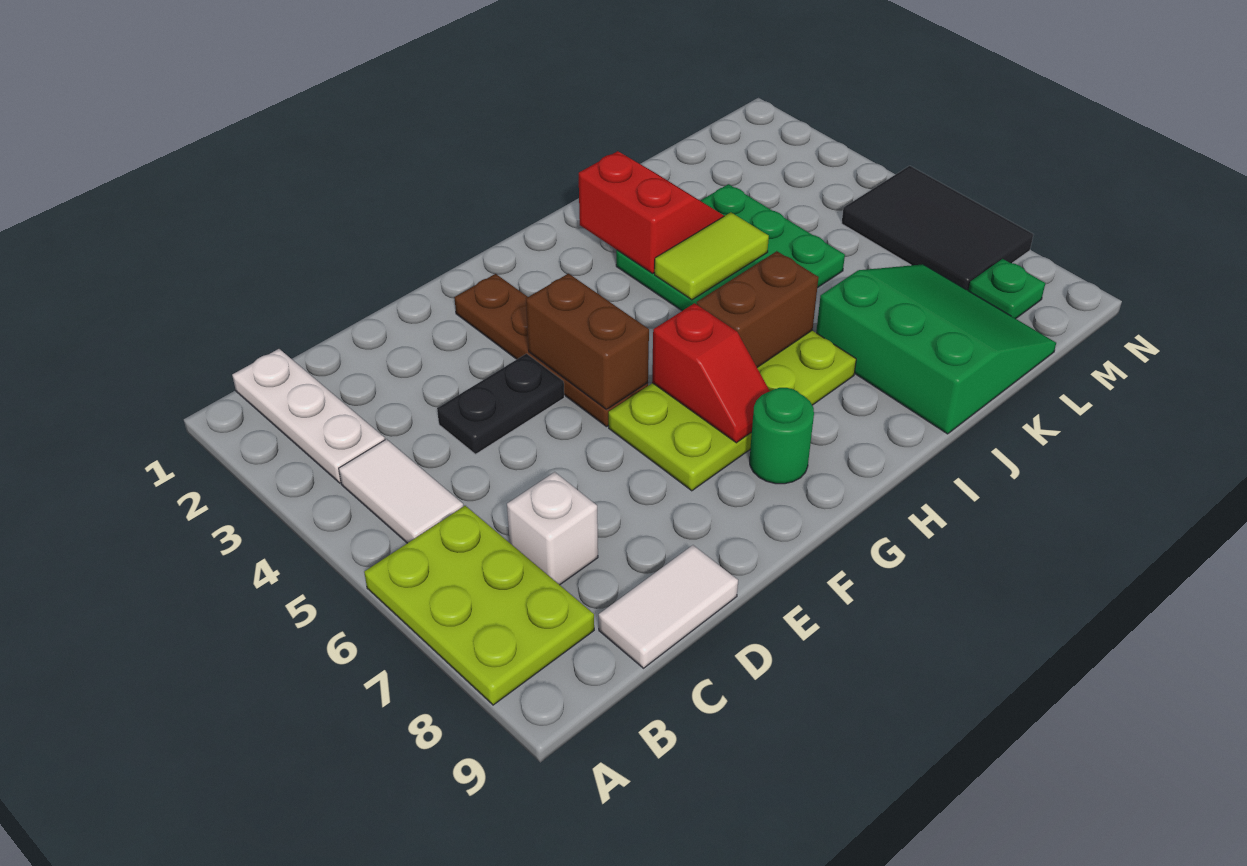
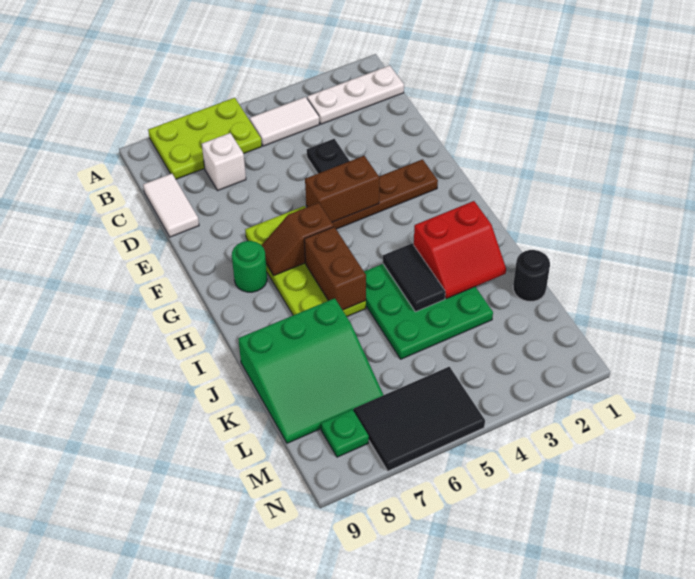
red slope G6:G7 level 2 top 6 -> brown slope G6:G7 level 2 top 6
lime tile I4:J4 level 2 -> black tile I4:J4 level 2
none -> black round brick K1 level 1

